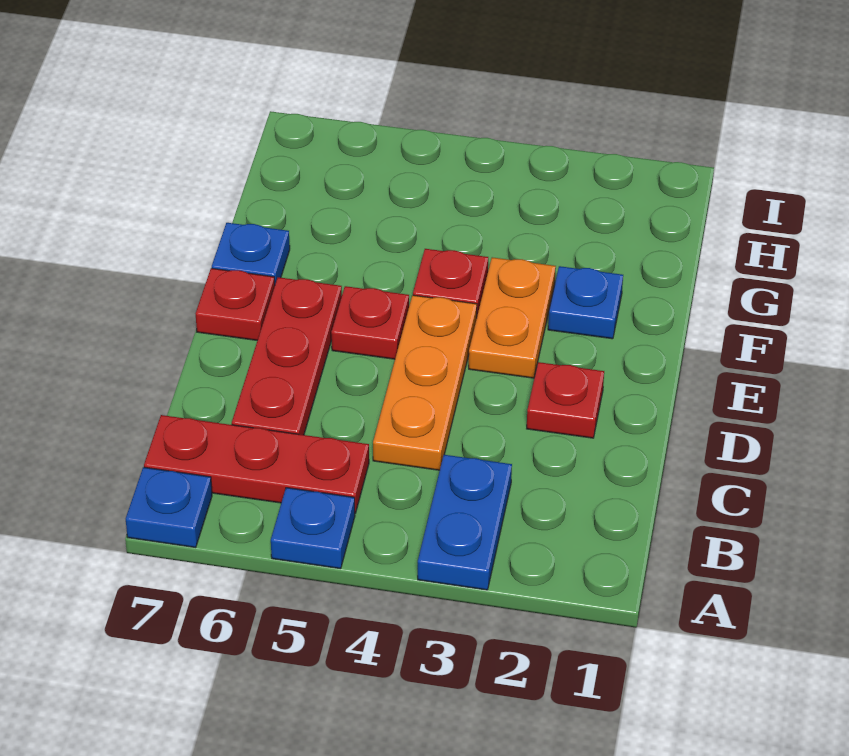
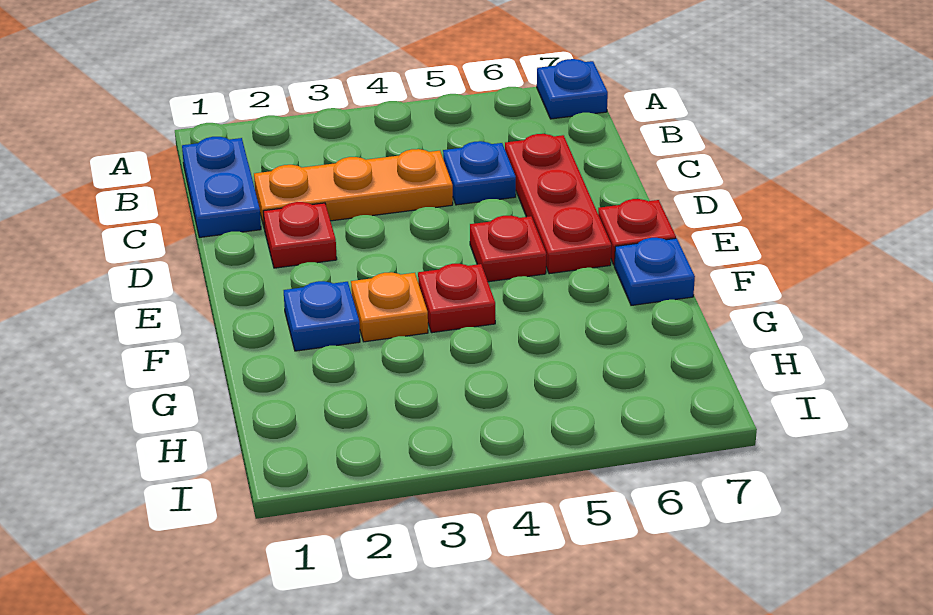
blue plate A3:B3 level 1 -> blue plate B1:C1 level 1
blue plate A5 level 1 -> blue plate C5 level 1
red plate B5:B7 level 1 -> none
orange plate C4:E4 level 1 -> orange plate C2:C4 level 1
orange plate E3:F3 level 1 -> orange plate F3 level 1

